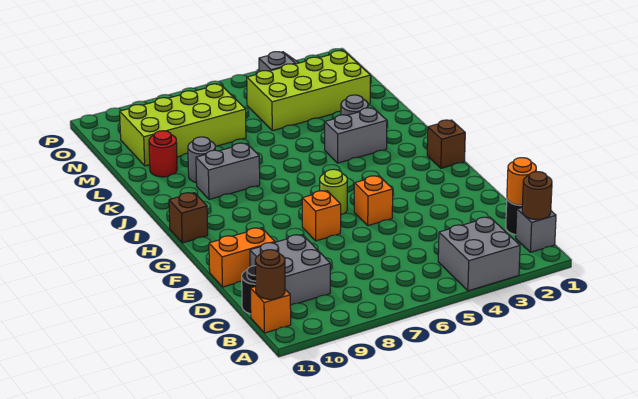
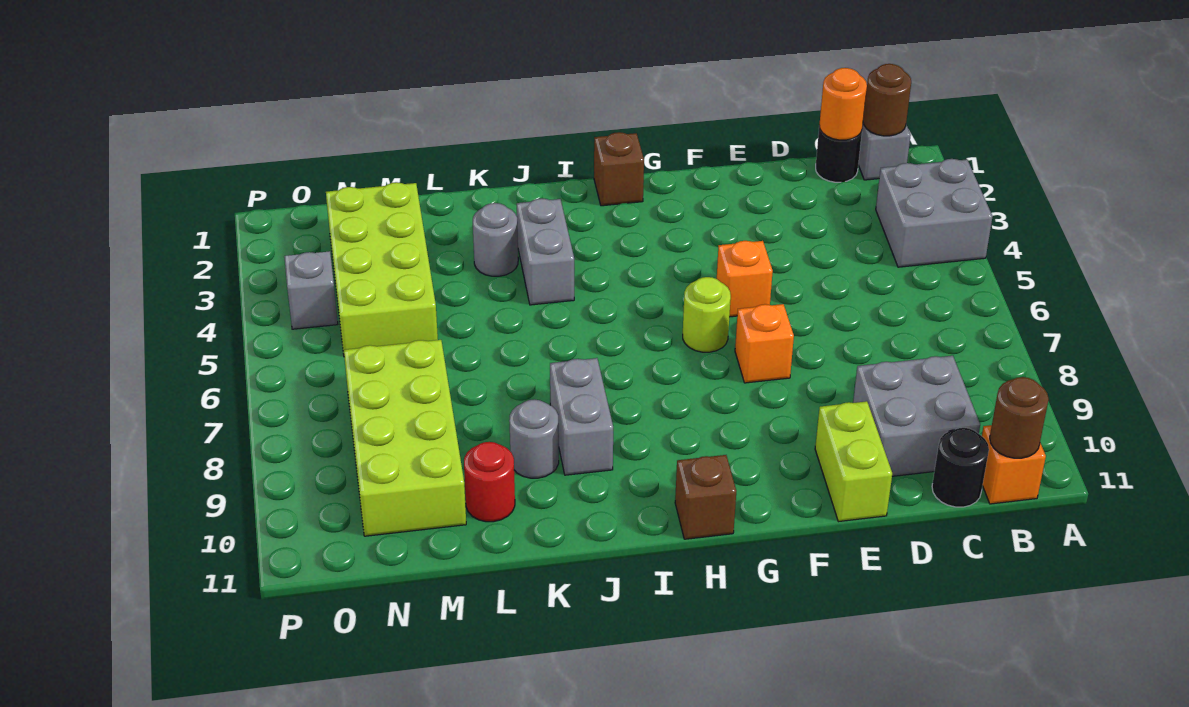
orange brick E10:E11 level 1 -> lime brick E10:E11 level 1

